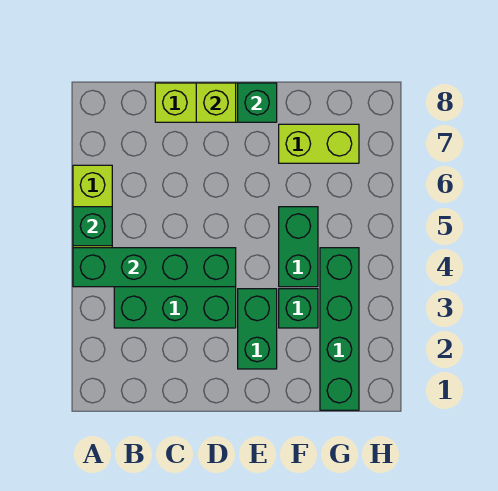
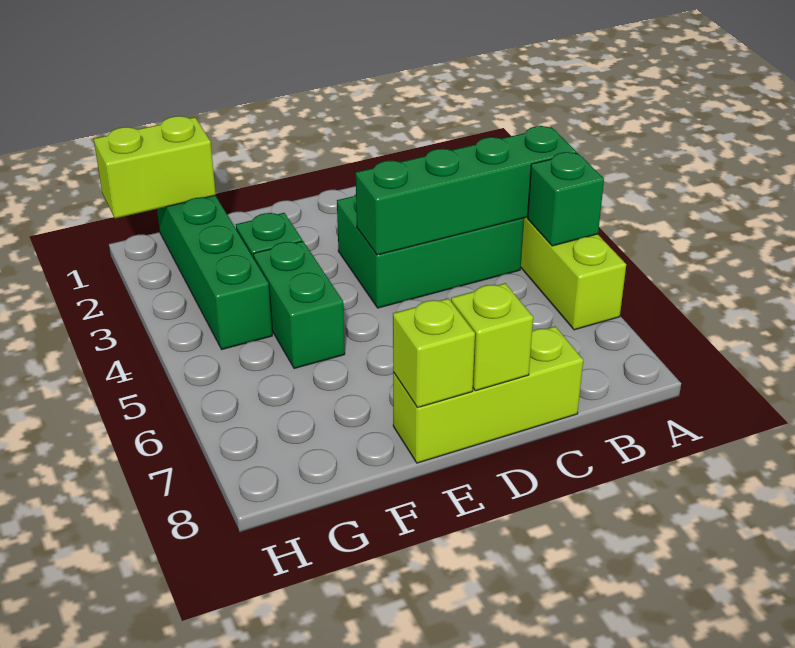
green brick E2:E3 level 1 -> none
green brick E8 level 2 -> lime brick E8 level 2
lime brick F7:G7 level 1 -> lime brick G1:H1 level 2

